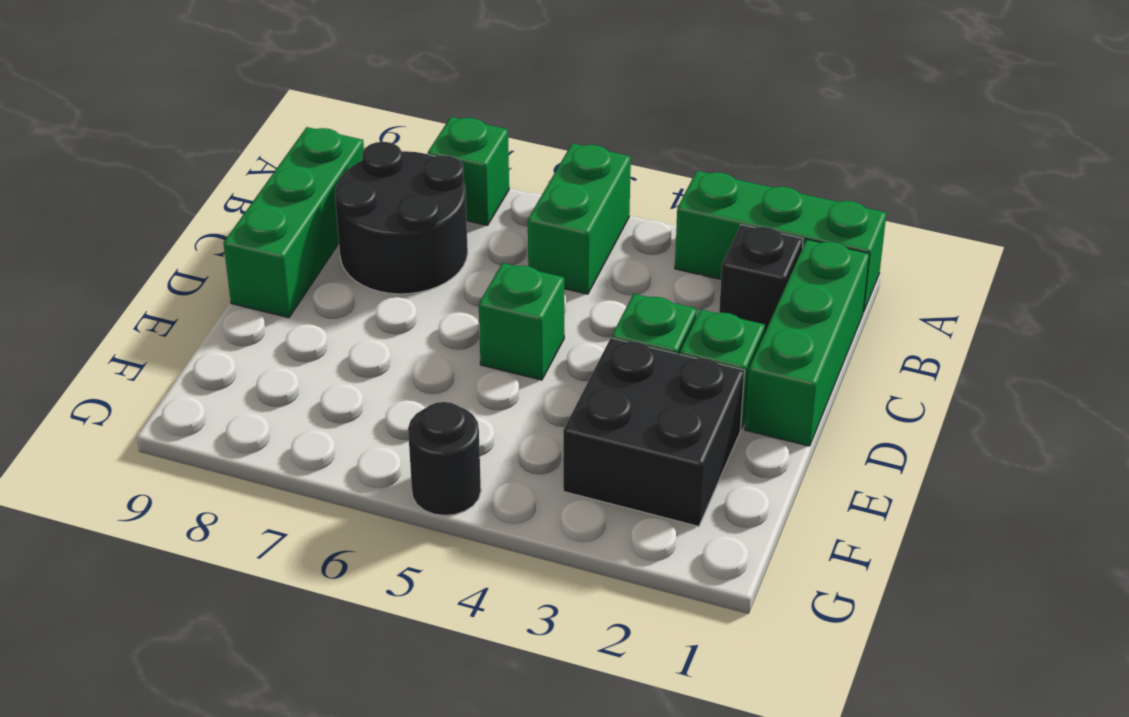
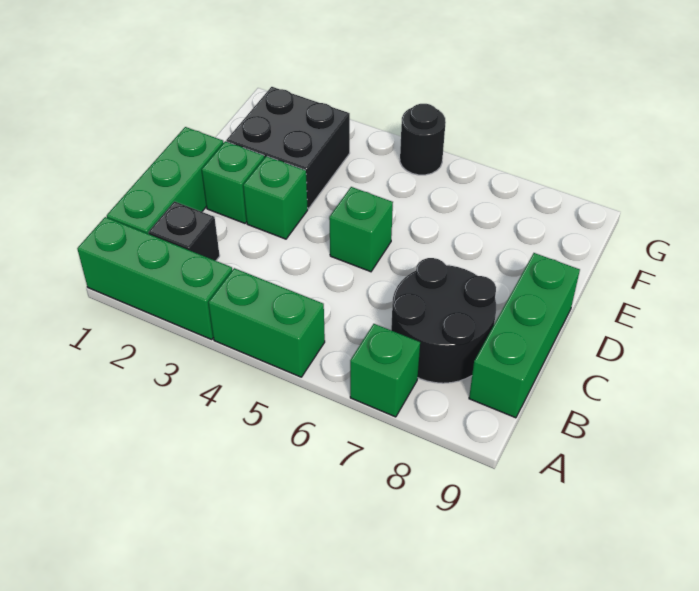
green brick A5:B5 level 1 -> green brick A4:A5 level 1

